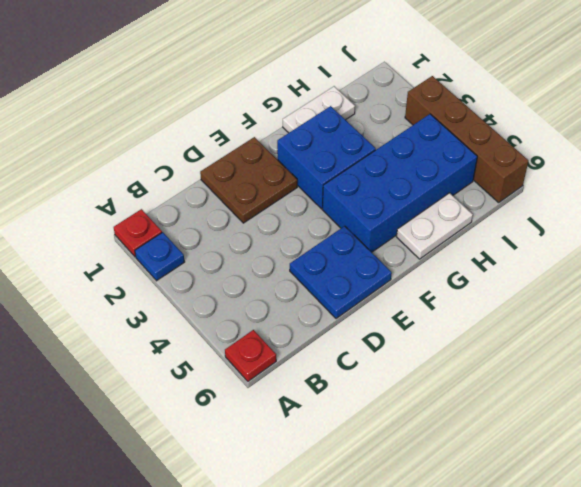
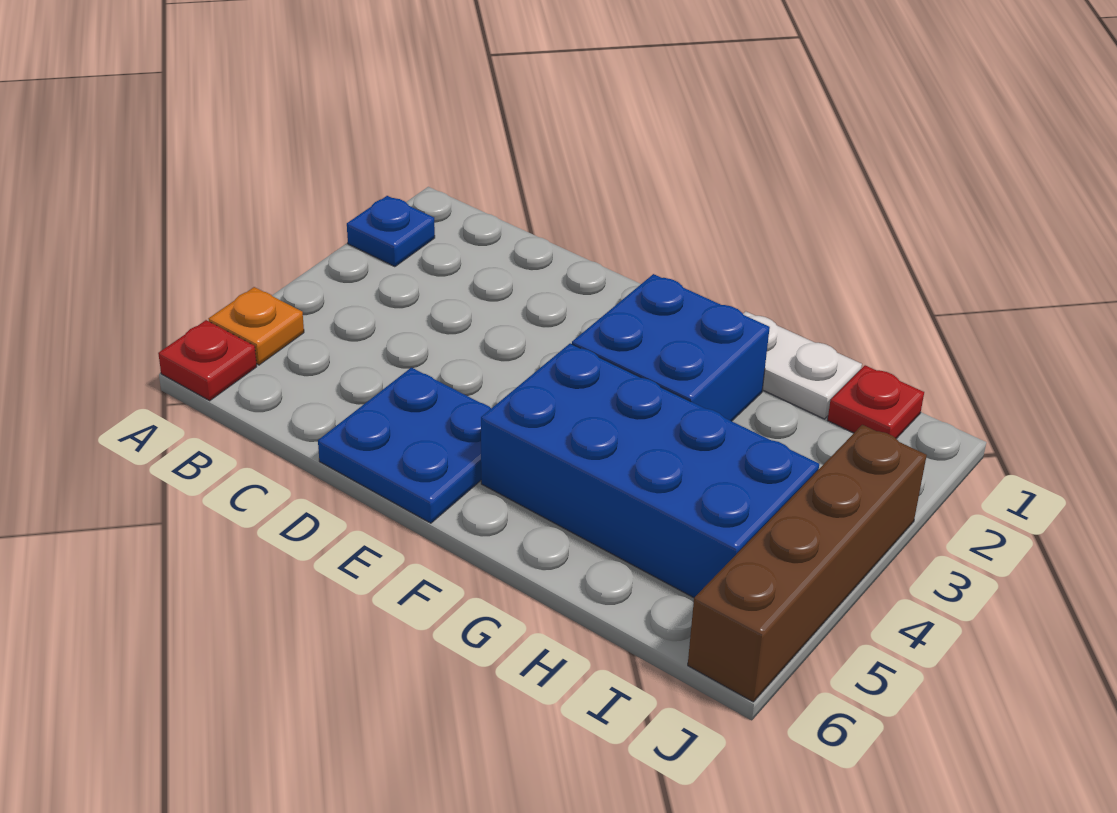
red plate A1 level 1 -> red plate I1 level 1
none -> orange plate A5 level 1
brown plate D1:E2 level 1 -> none
white plate G6:H6 level 1 -> none

